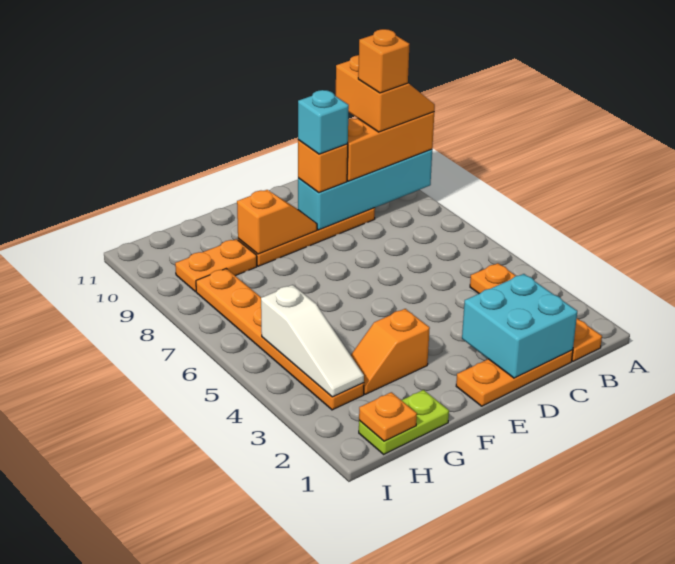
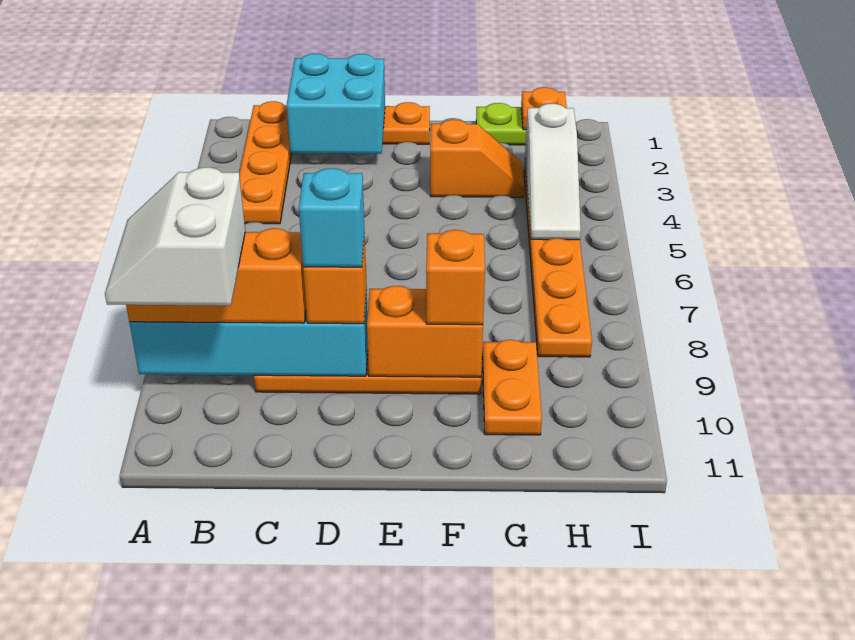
orange slope A9:B10 level 4 top B -> white slope A9:B10 level 4 top B
orange brick B9 level 5 -> orange brick F9 level 3
orange slope E9:F9 level 2 top F -> orange brick E9:F9 level 2
orange plate G9:H9 level 1 -> orange plate G9:G10 level 1
white slope H3:H5 level 2 top 5 -> white slope H3:H5 level 2 top 3

